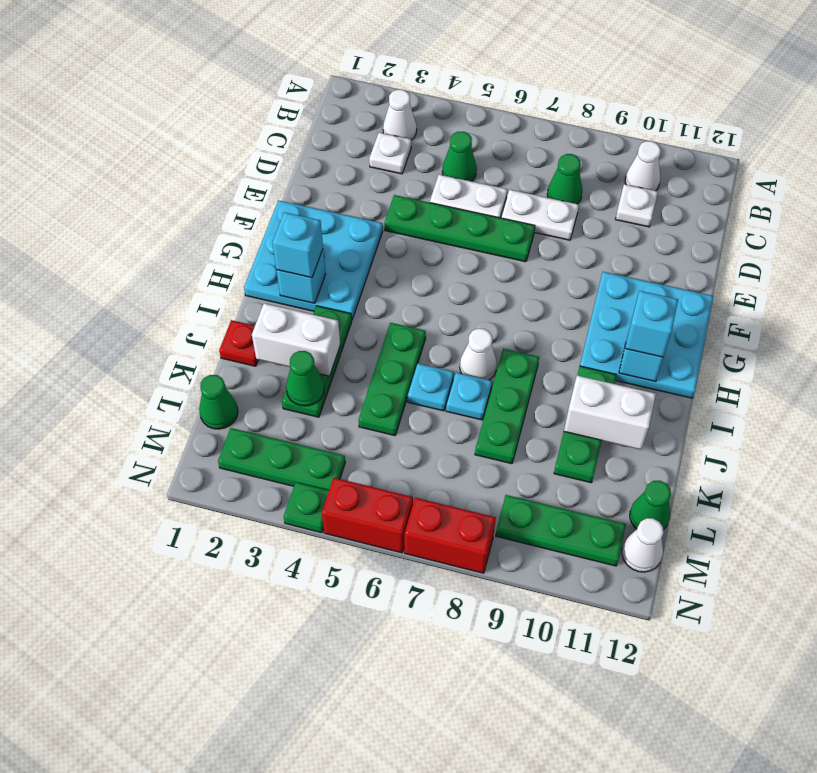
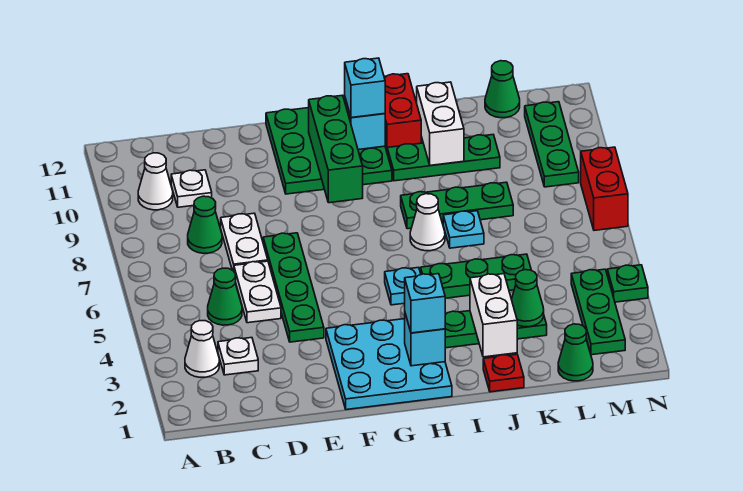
cyan plate F10:H12 level 1 -> green plate F10:H12 level 1
none -> green brick G9:G11 level 2
cyan plate J6 level 1 -> cyan plate H5 level 1
white cone M12 level 1 -> none
red brick N5:N6 level 1 -> red brick I11:I12 level 1

